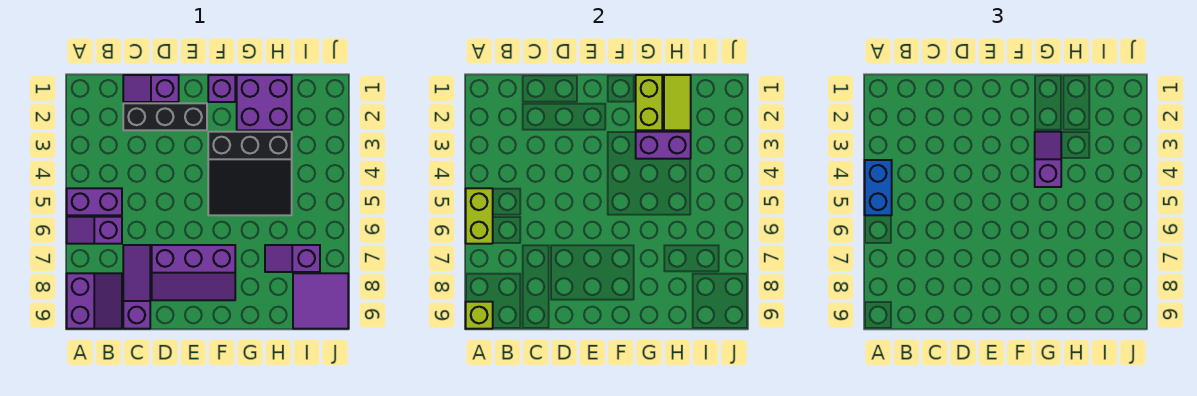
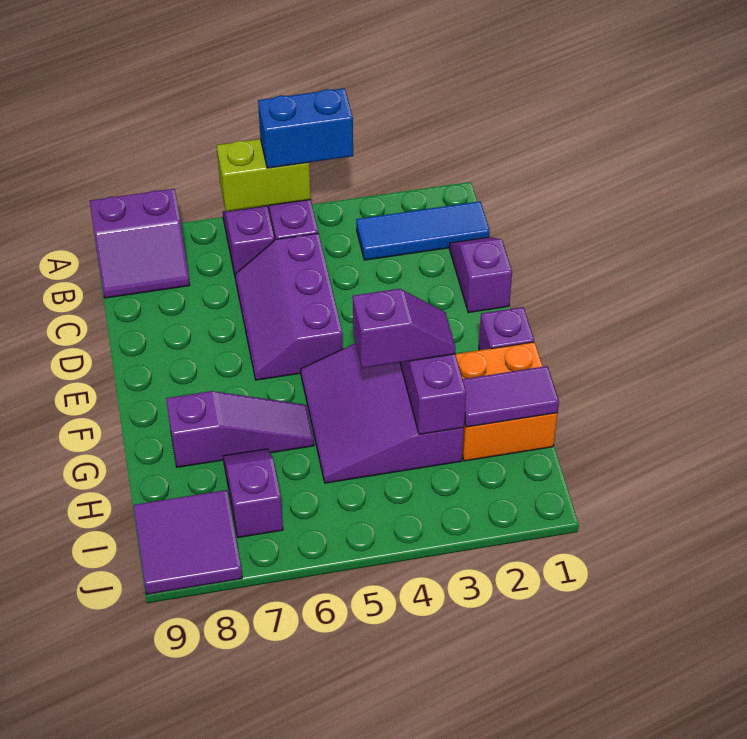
lime brick A9 level 2 -> none
none -> blue tile B1:B3 level 1
black brick C2:E2 level 1 -> none
purple slope C7:C9 level 1 top 9 -> purple slope G6:G8 level 1 top 8
purple slope D7:F8 level 1 top 7 -> purple slope C5:E6 level 1 top 5
black slope F3:H5 level 1 top 3 -> purple slope F3:H5 level 1 top 3
purple brick G1:H2 level 1 -> orange brick G1:H2 level 1
lime brick G1:G2 level 2 -> none
lime tile H1:H2 level 2 -> purple tile H1:H2 level 2

